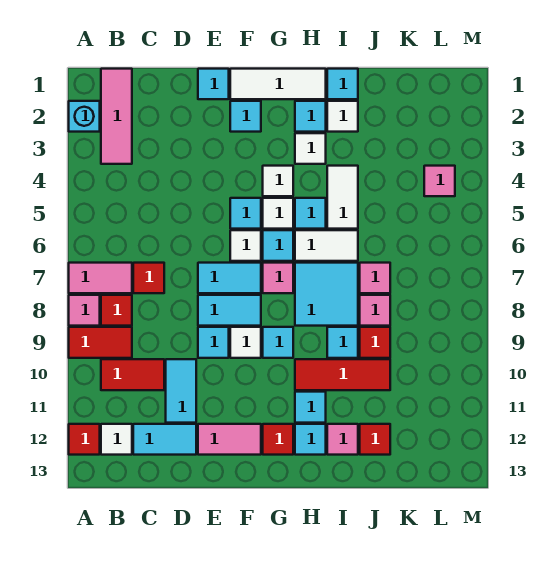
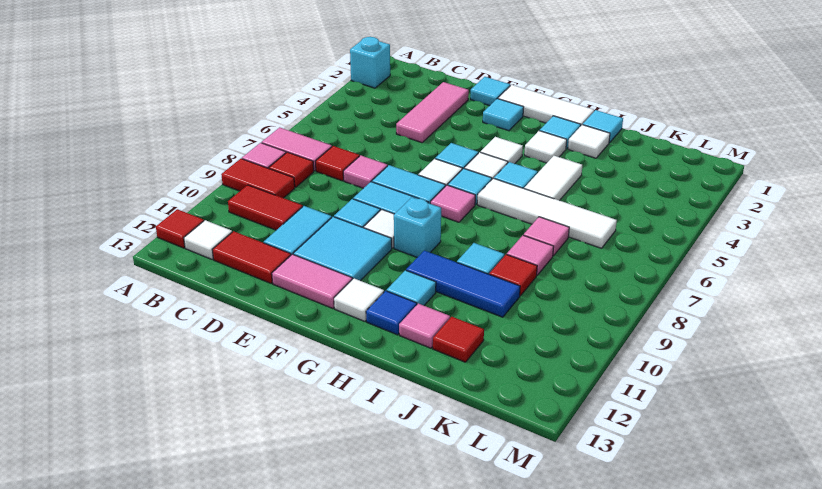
pink tile B1:B3 level 1 -> pink tile D2:D4 level 1
cyan tile C12:D12 level 1 -> red tile C12:D12 level 1
cyan tile G9 level 1 -> cyan brick G9 level 1
red tile G12 level 1 -> white tile G12 level 1
white tile H6:I6 level 1 -> white tile H6:K6 level 1
cyan tile H7:I8 level 1 -> cyan tile E10:F11 level 1
red tile H10:J10 level 1 -> blue tile H10:J10 level 1
cyan tile H12 level 1 -> blue tile H12 level 1
pink tile L4 level 1 -> pink tile D7 level 1

